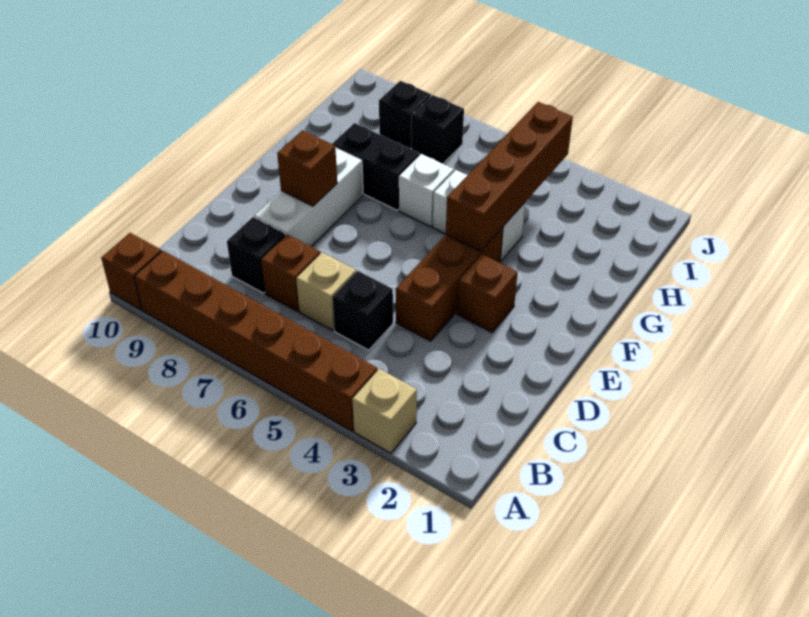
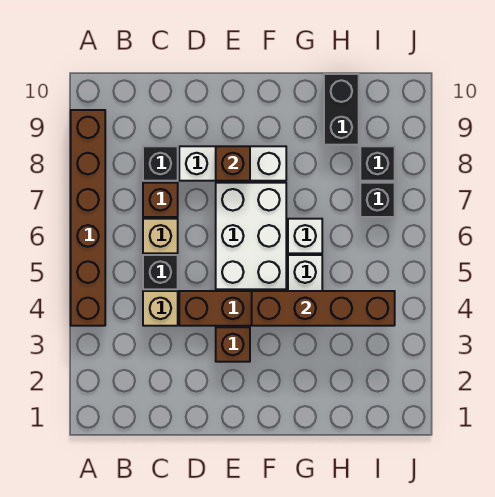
tan brick A3 level 1 -> tan brick C4 level 1
brown brick A10 level 1 -> none
none -> white brick E5:F7 level 1
black brick G7:G8 level 1 -> black brick H9:H10 level 1

